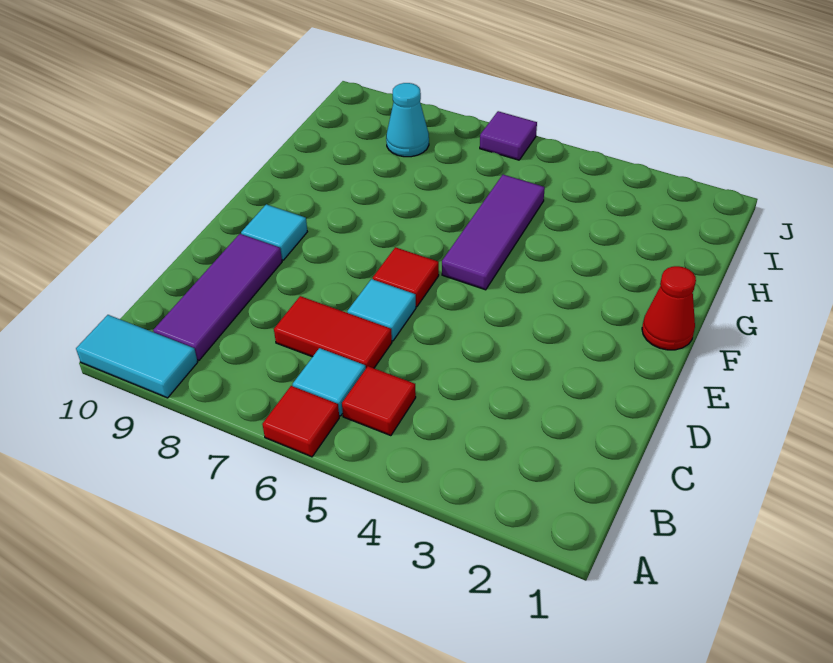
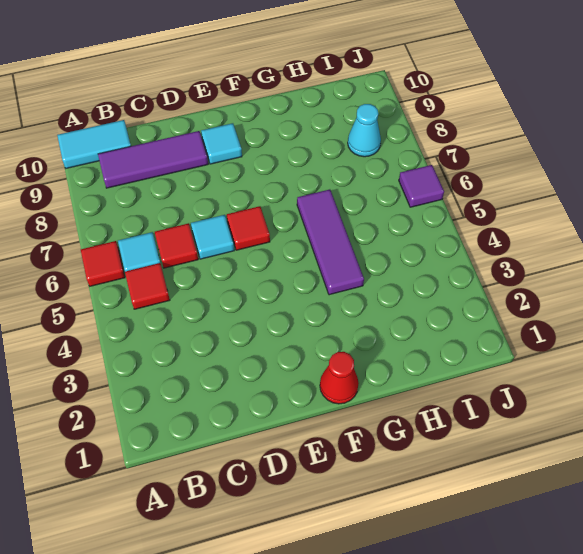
cyan tile A9:A10 level 1 -> cyan tile A10:B10 level 1
red tile C6:C7 level 1 -> red tile C6 level 1
purple tile F5:H5 level 1 -> purple tile G4:G6 level 1

